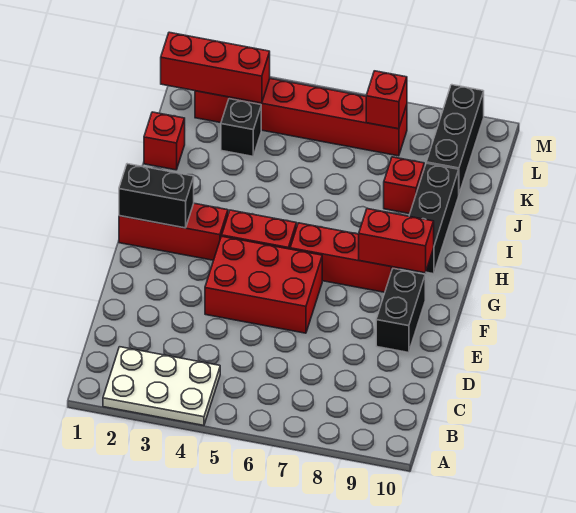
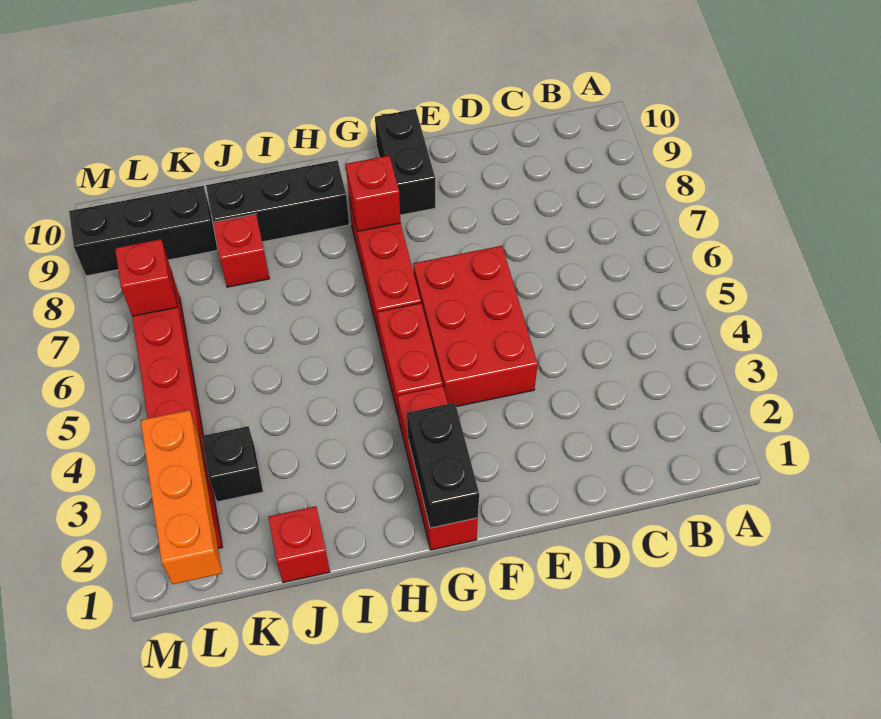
white plate A2:B4 level 1 -> none
black brick E9:F9 level 1 -> black brick F9:F10 level 1
red brick G8:G9 level 2 -> red brick G8 level 2
red brick L1:L3 level 2 -> orange brick L1:L3 level 2

